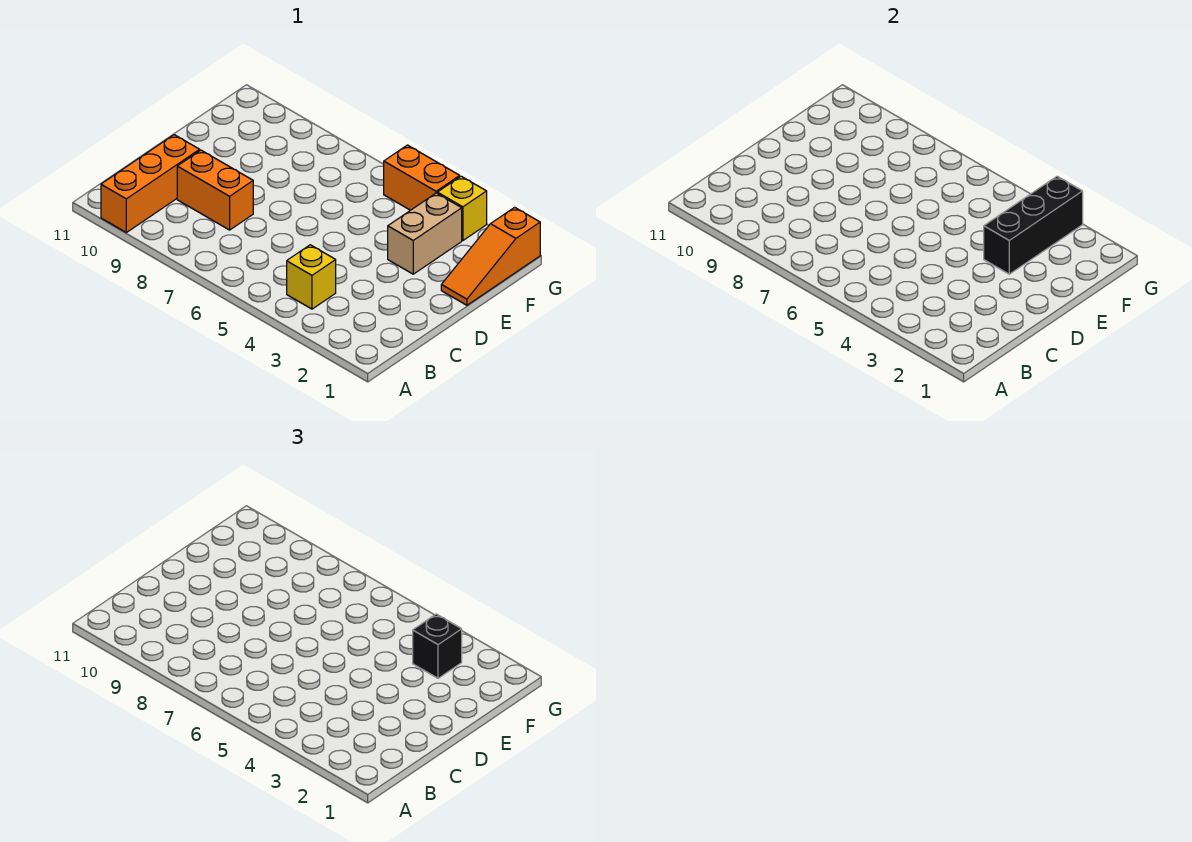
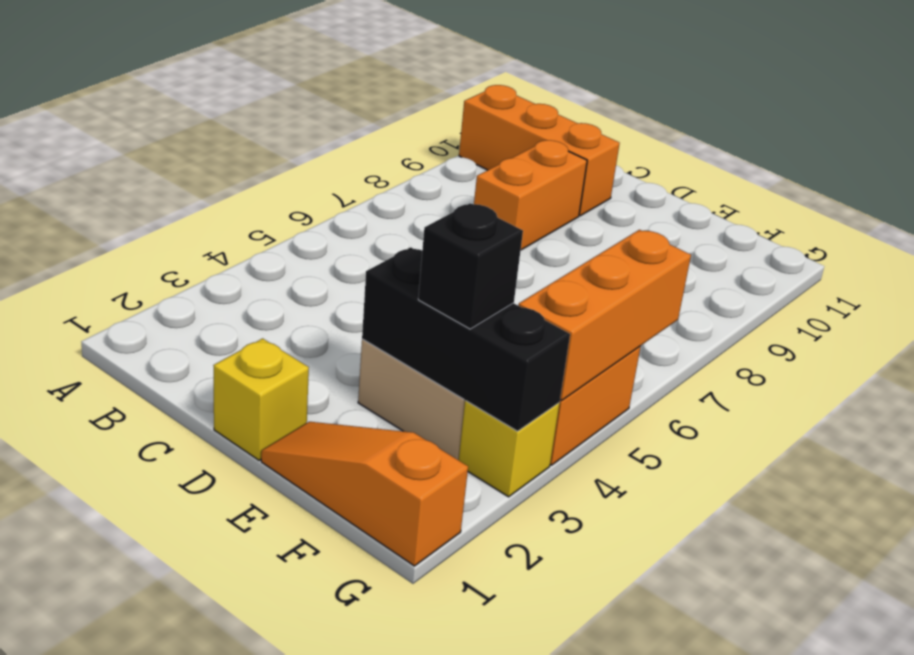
yellow brick B4 level 1 -> yellow brick D1 level 1
none -> orange brick G4:G6 level 2

